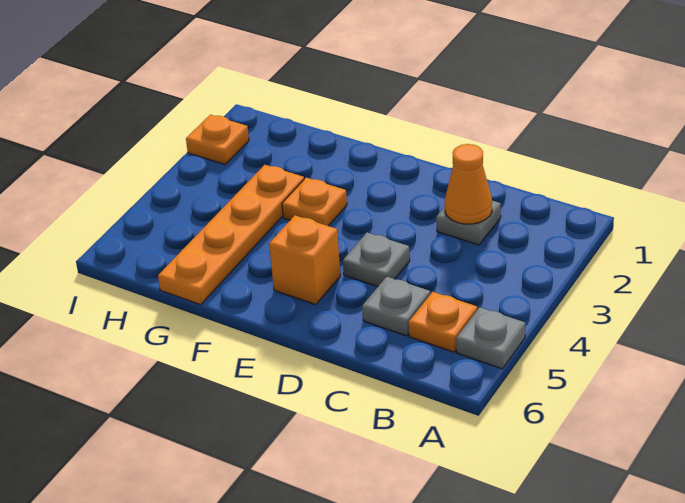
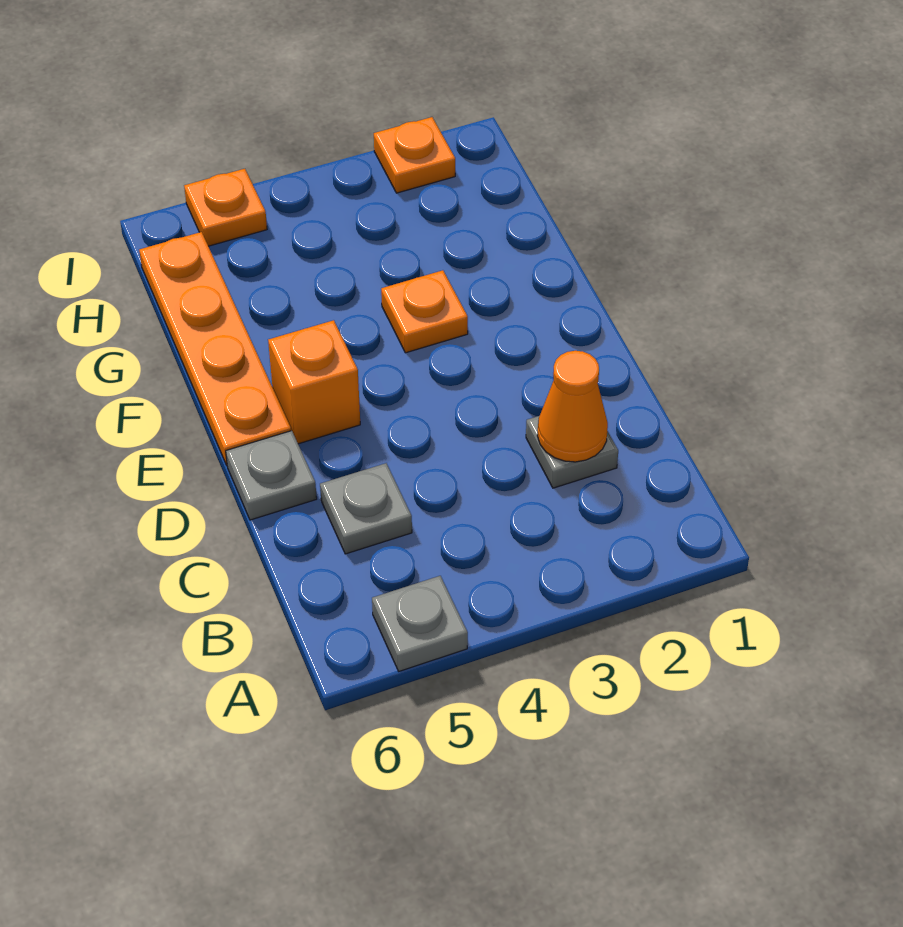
orange plate B5 level 1 -> orange plate I5 level 1
grey plate D4 level 1 -> grey plate D6 level 1
orange plate G3:G6 level 1 -> orange plate E6:H6 level 1

